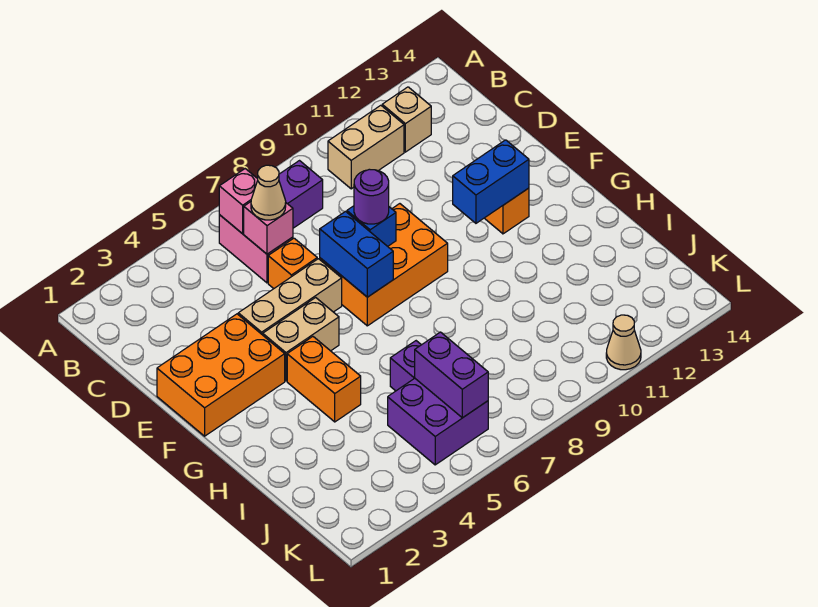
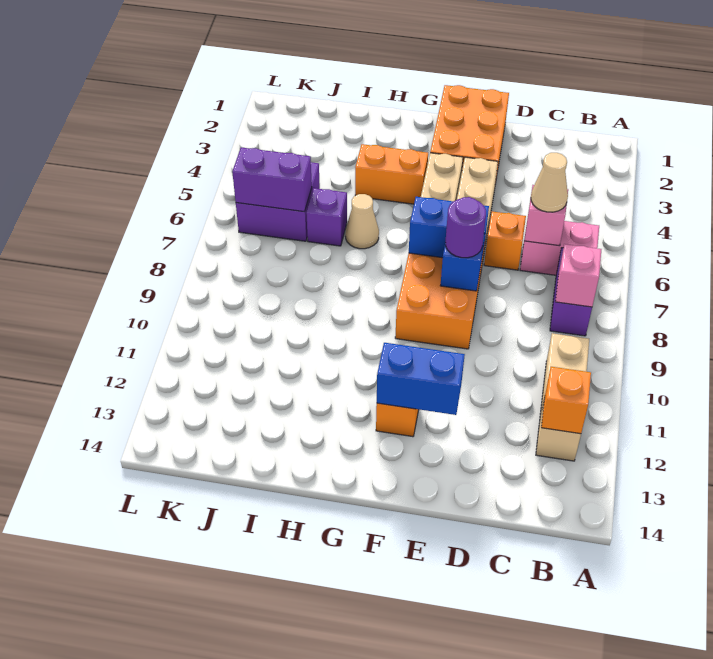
pink brick B6 level 2 -> pink brick B8 level 2
none -> orange brick B12 level 2
blue brick F11:F12 level 2 -> blue brick E12:F12 level 2
tan cone L11 level 1 -> tan cone H6 level 1

